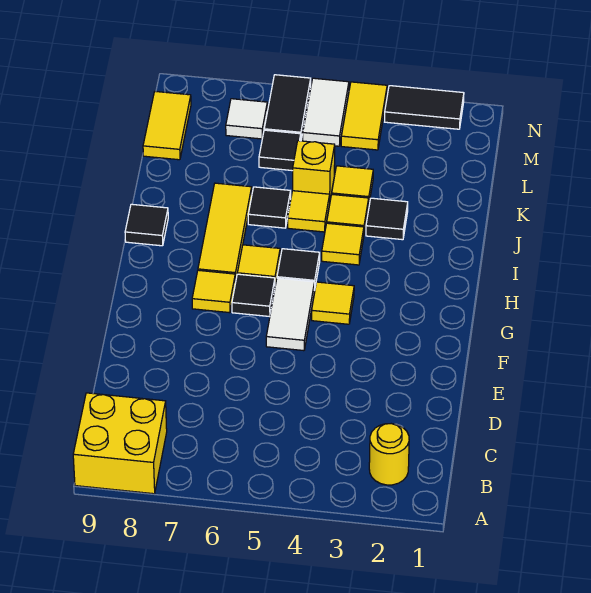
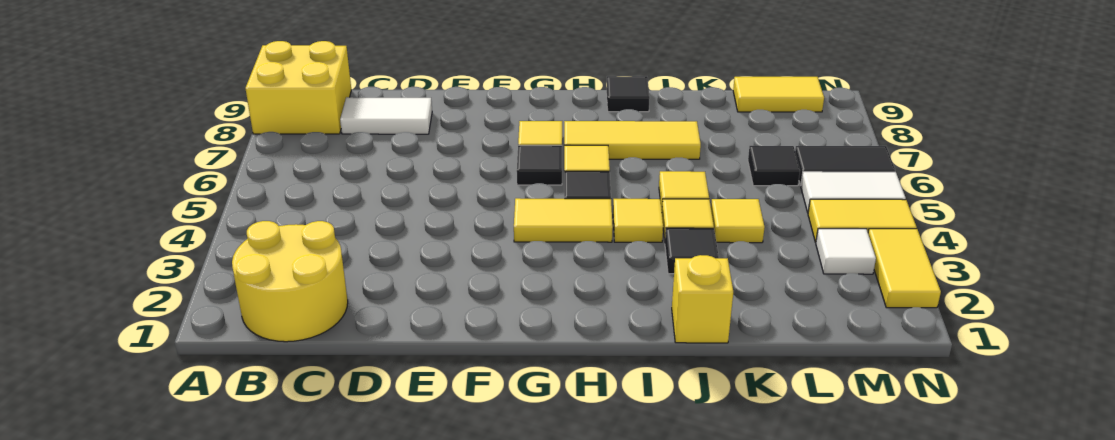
yellow round brick B2 level 1 -> yellow round brick B1:C2 level 1
white tile F5:G5 level 1 -> white tile C8:D8 level 1
yellow tile G4 level 1 -> yellow tile G4:H4 level 1
black tile J6 level 1 -> none
yellow brick K5 level 1 -> yellow brick J1 level 1
white tile M7 level 1 -> white tile M3 level 1
black tile N2:N3 level 1 -> yellow tile N2:N3 level 1

